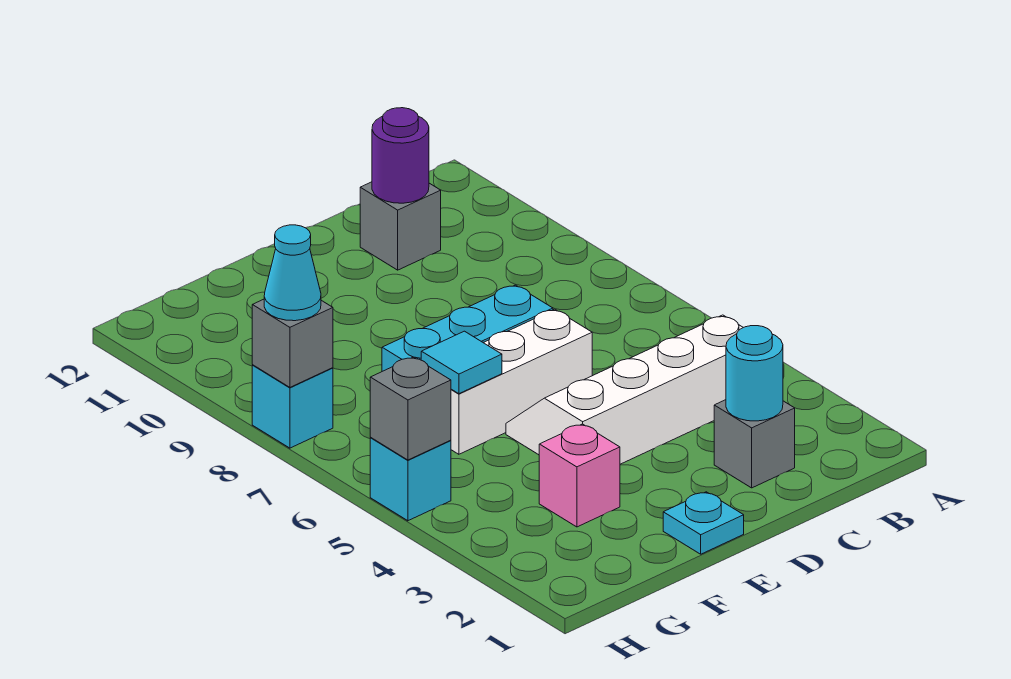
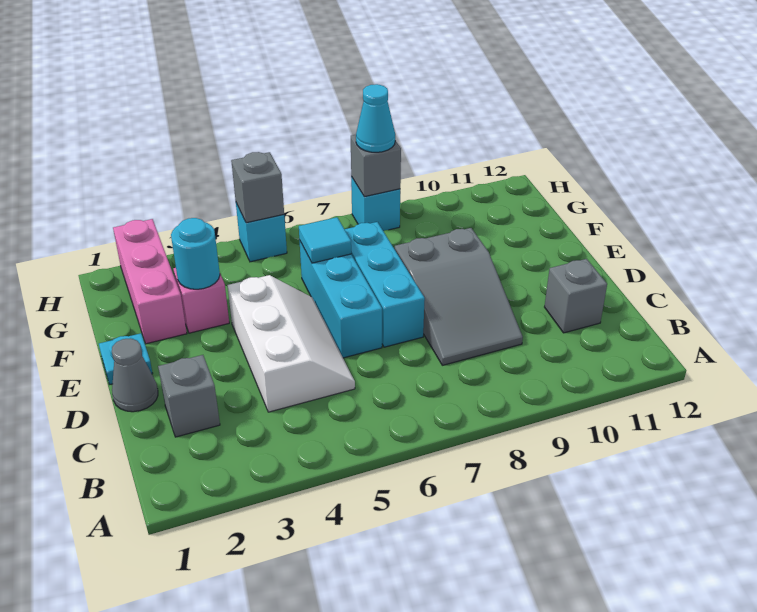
white slope B4:E5 level 1 top 4 -> white slope C4:E5 level 1 top 4
cyan round brick C2 level 2 -> cyan round brick F3 level 2
none -> grey slope C8:E9 level 1 top E
purple round brick C11 level 2 -> none
none -> grey cone D1 level 1
white brick D6:F6 level 1 -> cyan brick D6:F6 level 1
none -> pink brick F2:H2 level 1

